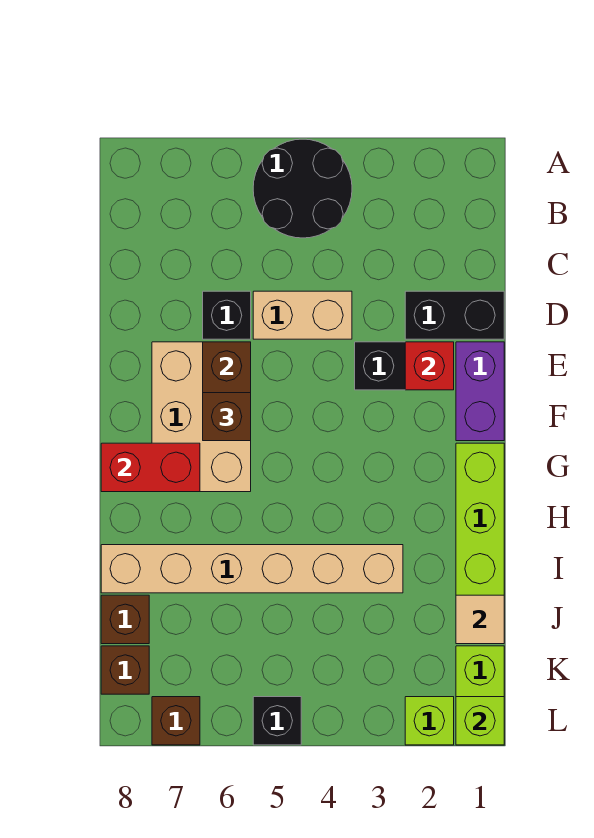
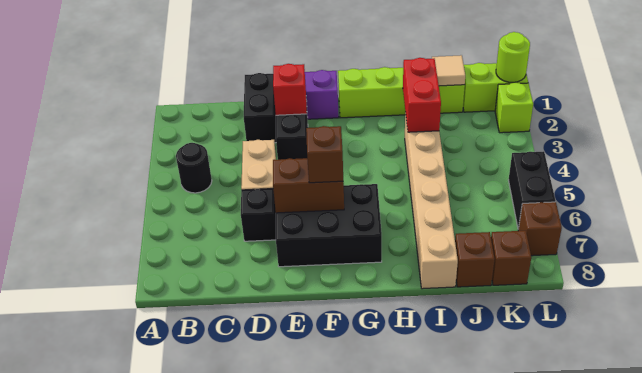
black round brick A4:B5 level 1 -> black round brick B4 level 1
tan brick E6:G7 level 1 -> black brick E6:G7 level 1
red brick G7:G8 level 2 -> red brick I2:I3 level 2
lime brick L1 level 2 -> lime round brick L1 level 2
black brick L5 level 1 -> black brick L5:L6 level 1

